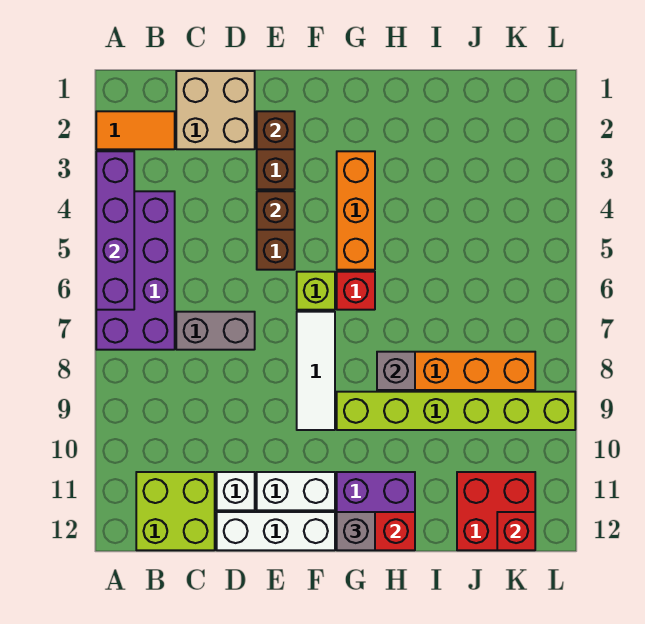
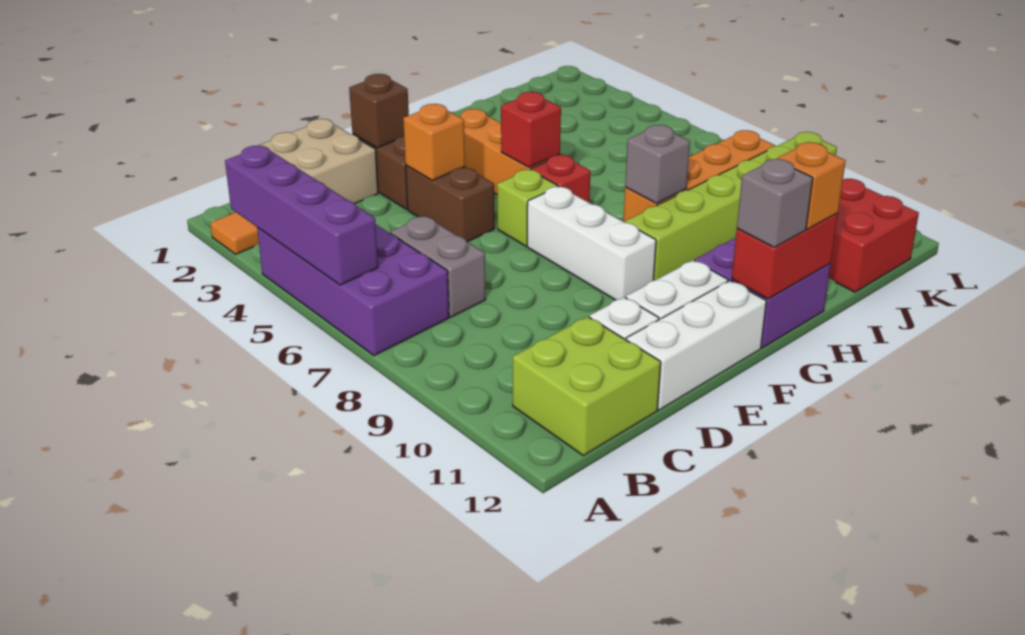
grey brick C7:D7 level 1 -> grey brick C6:C7 level 1
brown brick E4 level 2 -> orange brick E4 level 2
white tile F7:F9 level 1 -> white brick F7:F9 level 1
none -> orange brick H12 level 3
red brick K12 level 2 -> red brick G5 level 2

